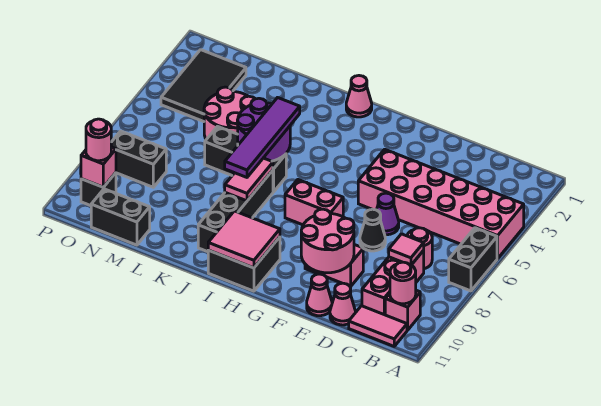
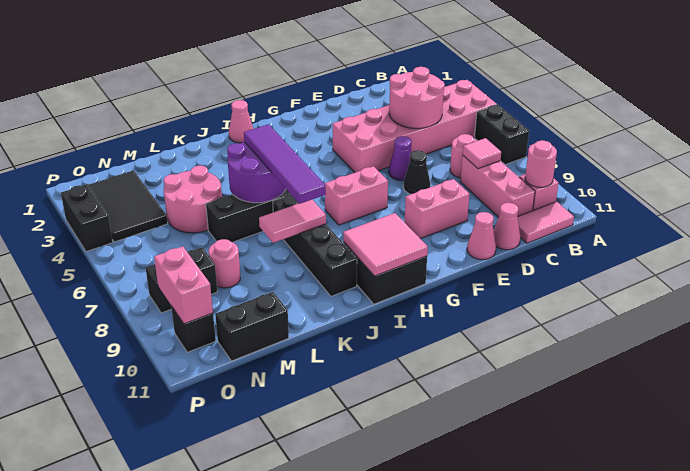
pink round brick E9:F10 level 2 -> pink round brick C4:D5 level 2
pink tile J7:J8 level 2 -> pink tile J8:K8 level 2
pink brick O10 level 2 -> pink brick O9:O10 level 2
pink round brick O10 level 3 -> pink round brick M8 level 1
none -> black brick P3:P4 level 1

